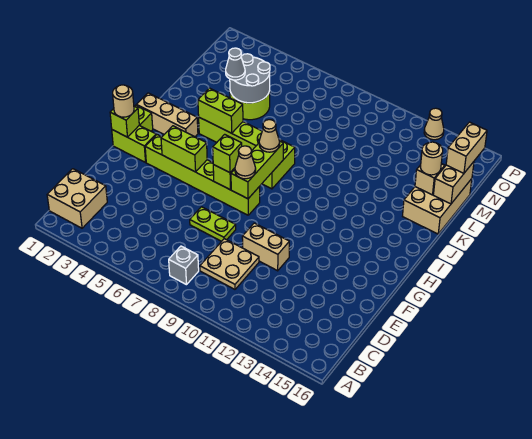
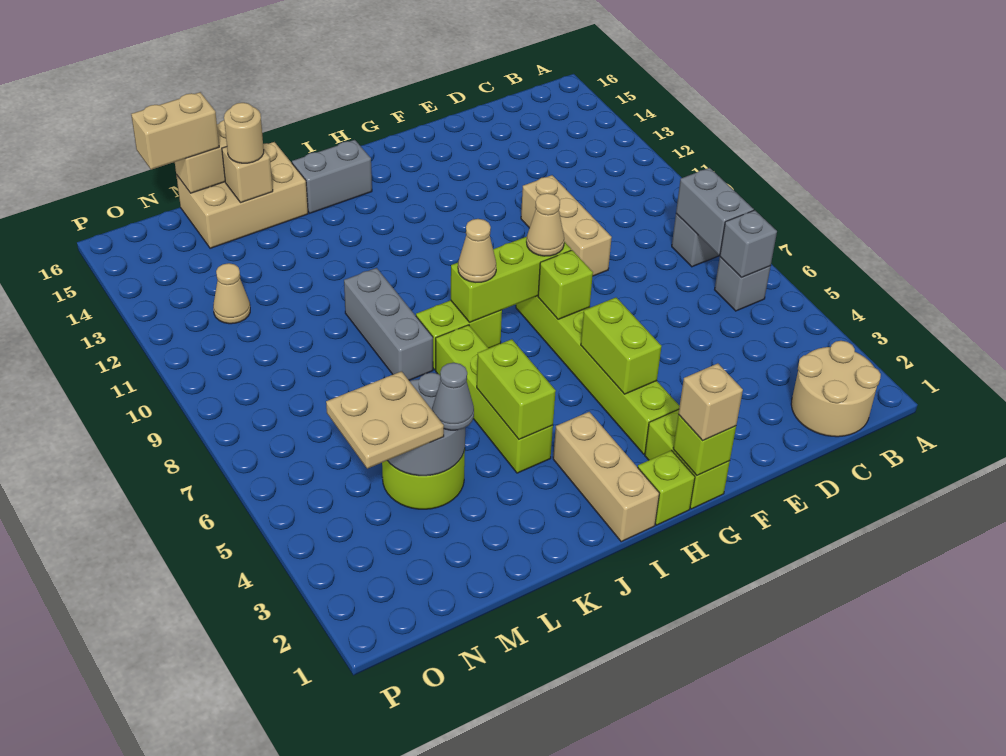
tan brick B1:C2 level 1 -> tan round brick B1:C2 level 1
none -> grey brick B6 level 1
none -> grey brick B6 level 2
none -> grey brick B7:B8 level 2
tan plate C9:D10 level 1 -> tan plate M4:N5 level 3
lime plate E7:E8 level 1 -> none
tan brick E10:E11 level 1 -> tan brick E9:E11 level 1
tan round brick G1 level 3 -> tan brick G1 level 3
lime brick G7 level 3 -> none
none -> grey brick I15:J15 level 1
none -> grey brick K8:K10 level 1
tan cone P13 level 1 -> tan cone N12 level 1

